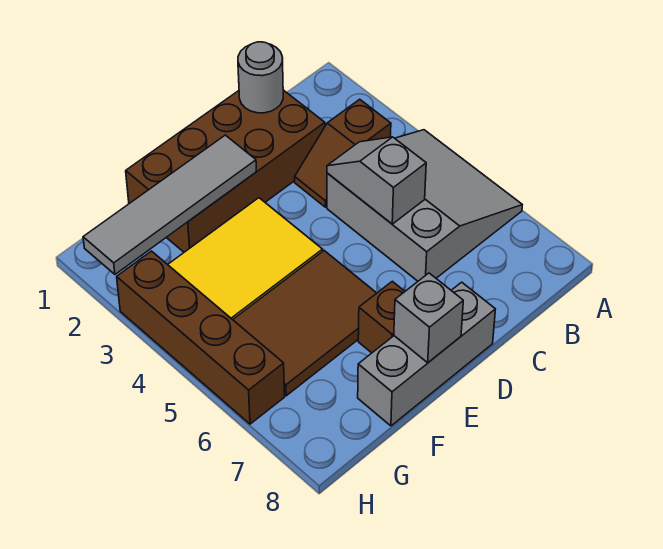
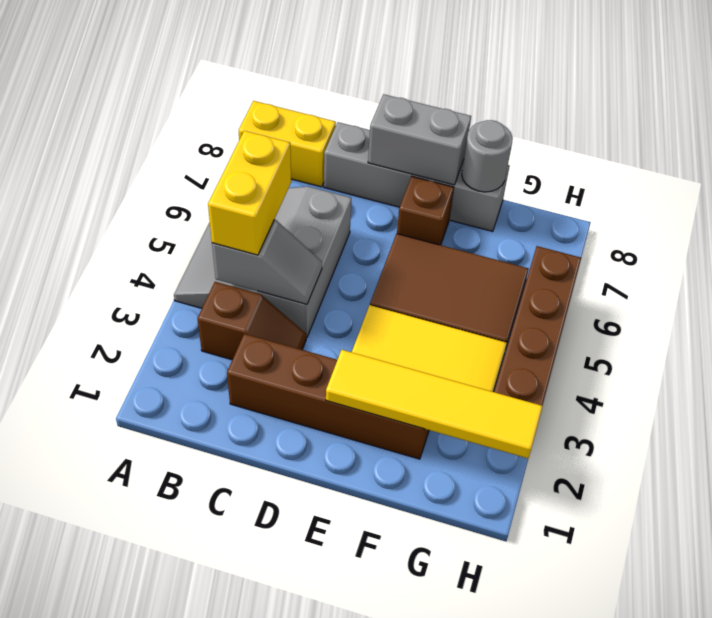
none -> yellow brick A8:B8 level 1
none -> yellow brick B4:B5 level 3
brown brick C1:F2 level 1 -> brown brick C2:F2 level 1
grey round brick C1 level 2 -> grey round brick F8 level 2
grey slope C4:C5 level 2 top 5 -> grey slope B4:C4 level 2 top B
grey brick D8:F8 level 1 -> grey brick C8:F8 level 1
grey tile E2:H2 level 2 -> yellow tile E2:H2 level 2
grey brick E8 level 2 -> grey brick D8:E8 level 2

